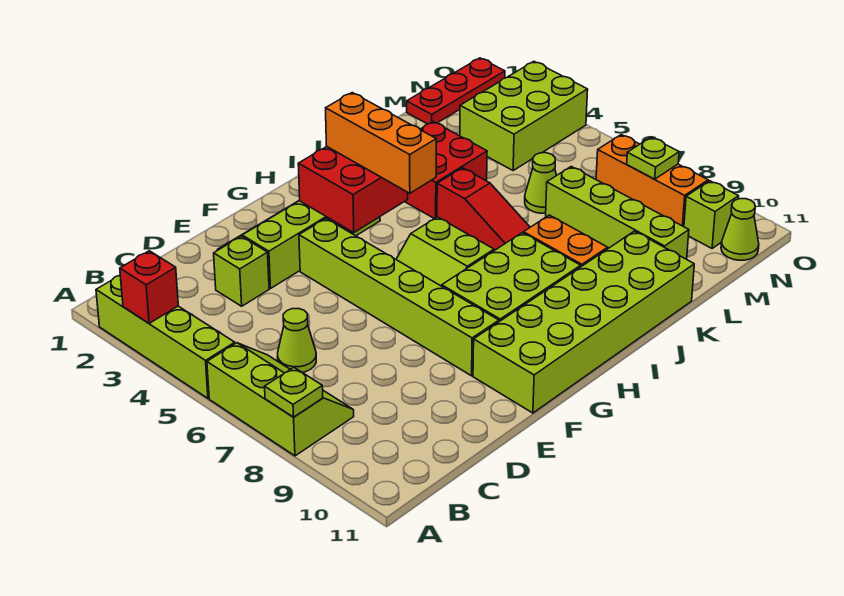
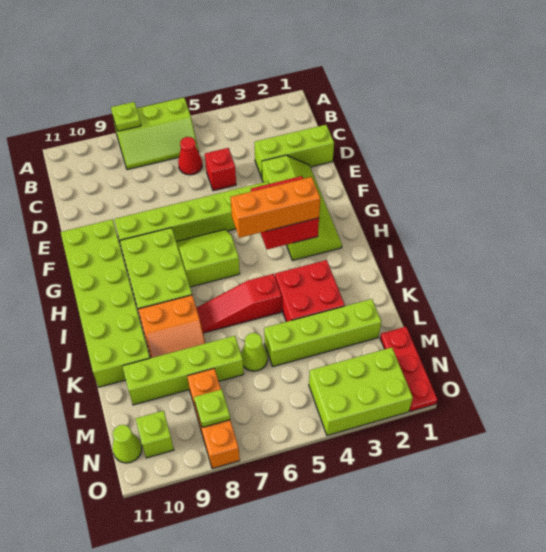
lime brick A2:A5 level 1 -> lime brick L2:L5 level 1
red brick A3 level 2 -> red brick D5 level 1
lime cone C6 level 1 -> red cone C6 level 1
lime brick D3 level 1 -> lime brick D1:D3 level 1
lime brick M3:O4 level 1 -> lime brick N2:O4 level 1
orange brick N7:N9 level 1 -> orange brick M8:O8 level 1

